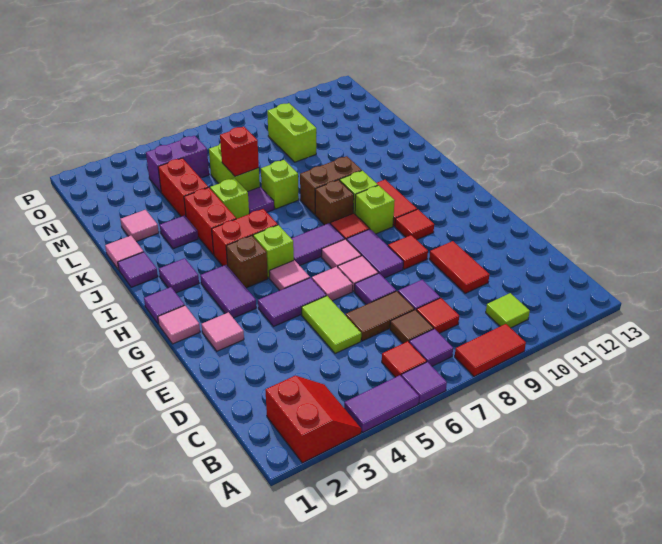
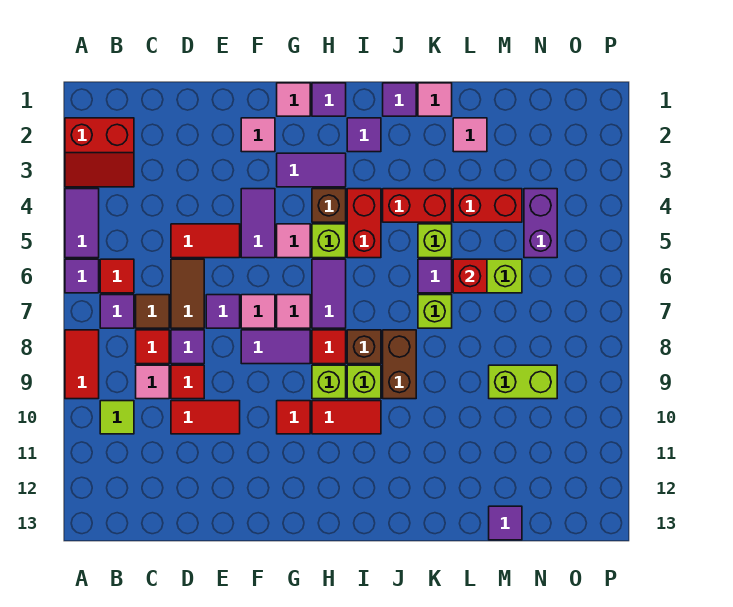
lime tile D5:E5 level 1 -> red tile D5:E5 level 1
pink tile F6 level 1 -> pink tile C9 level 1
red tile F9 level 1 -> red tile D9 level 1
purple tile K3 level 1 -> purple tile M13 level 1

